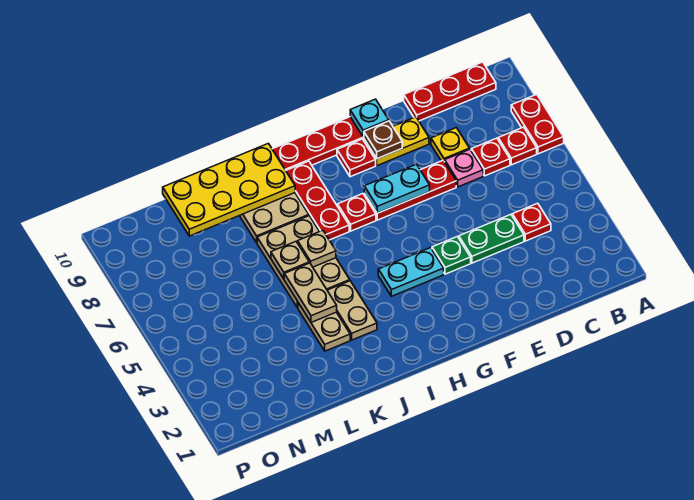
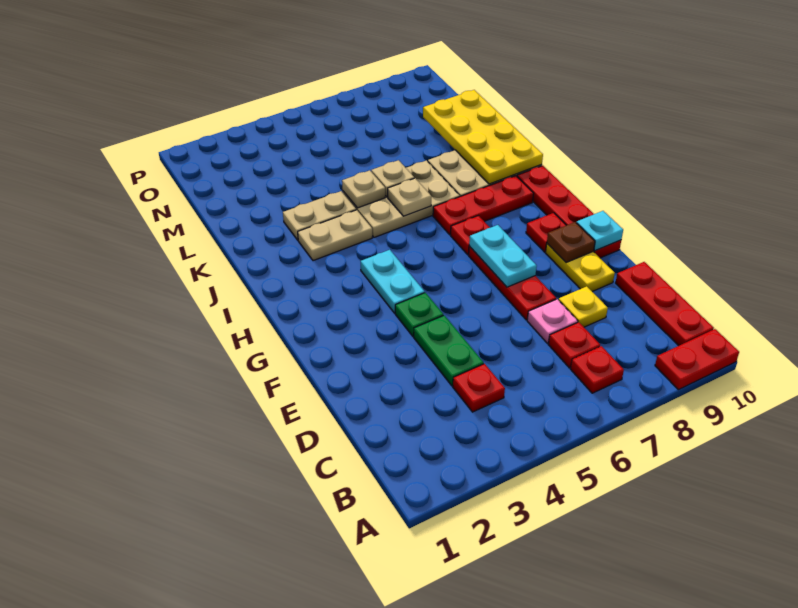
red plate A7:A8 level 1 -> red plate A9:A10 level 1
tan plate K4:K5 level 2 -> tan plate K5 level 2

